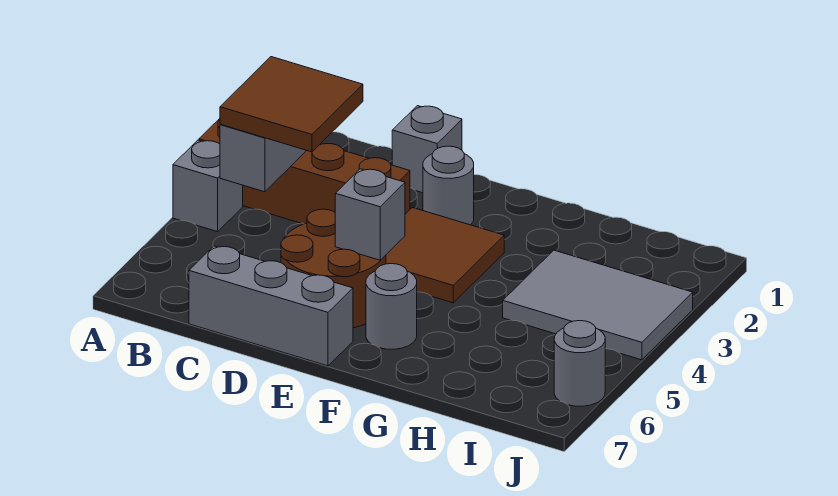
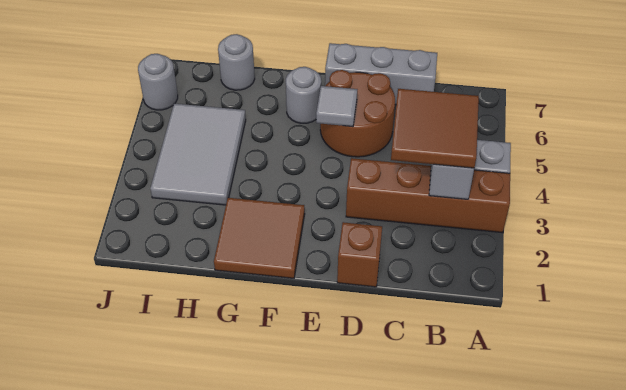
grey brick D1 level 1 -> brown brick D1 level 1
grey round brick E2 level 1 -> grey round brick H7 level 1
brown tile E3:F4 level 1 -> brown tile F1:G2 level 1
grey brick E5 level 2 -> grey tile E5 level 2
grey tile H3:J4 level 1 -> grey tile H3:I5 level 1

